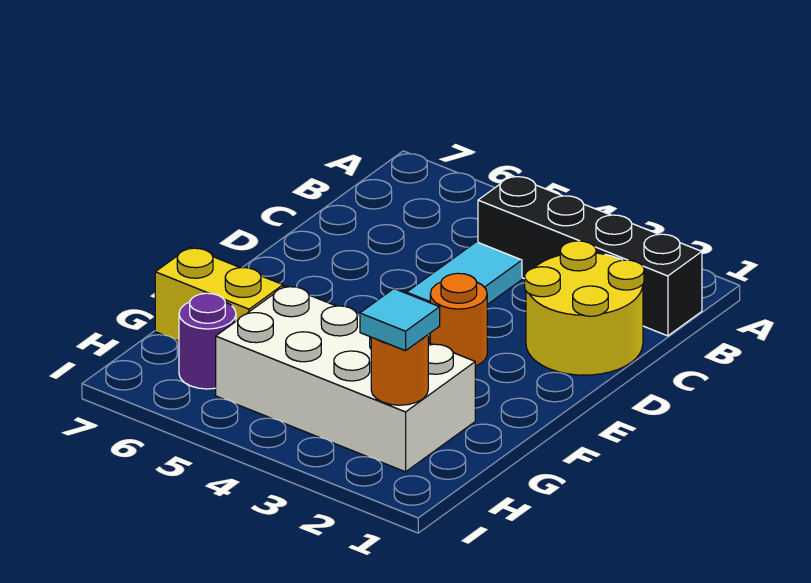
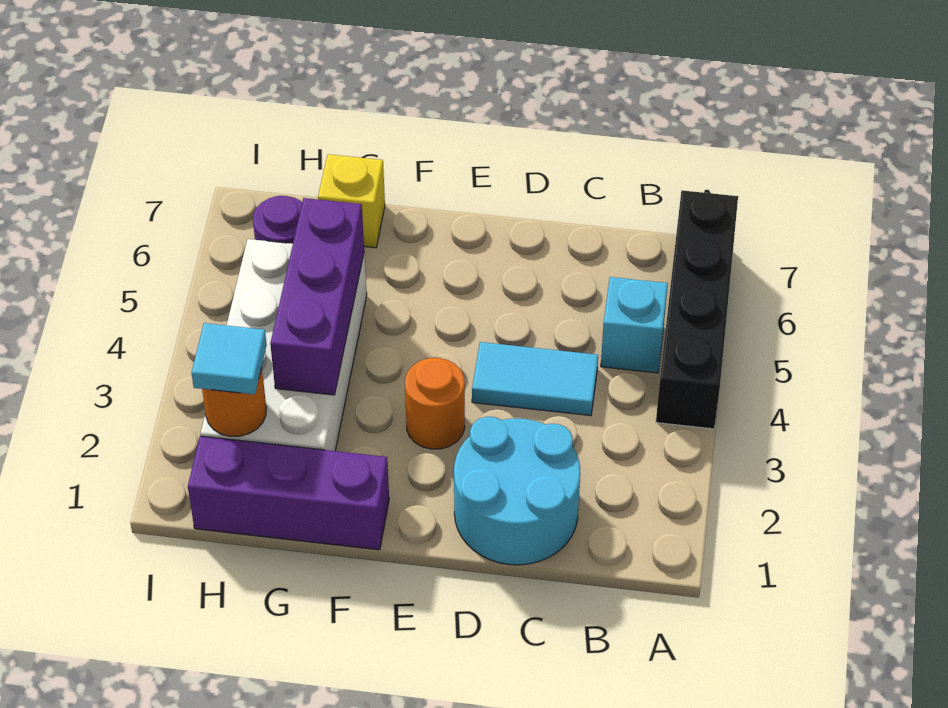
black brick B1:B4 level 1 -> black brick A4:A7 level 1
none -> cyan brick B5 level 1
yellow round brick C1:D2 level 1 -> cyan round brick C1:D2 level 1
none -> purple brick F1:H1 level 1
none -> purple brick G3:G5 level 2
yellow brick G6:G7 level 1 -> yellow brick G7 level 1

